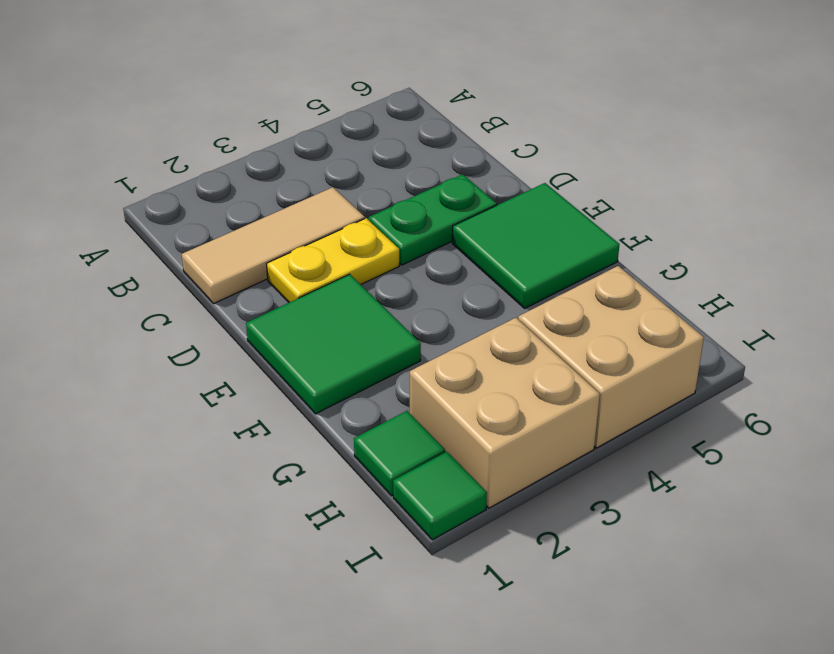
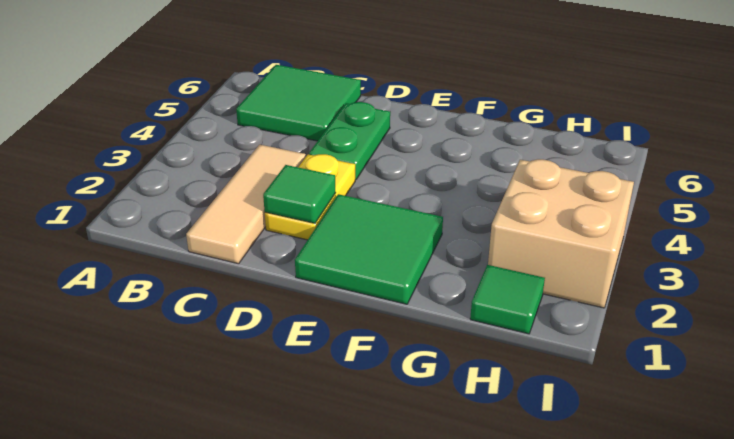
green tile E5:F6 level 1 -> green tile B5:C6 level 1
tan brick H4:I5 level 1 -> none
green tile I1 level 1 -> green tile D2 level 2

